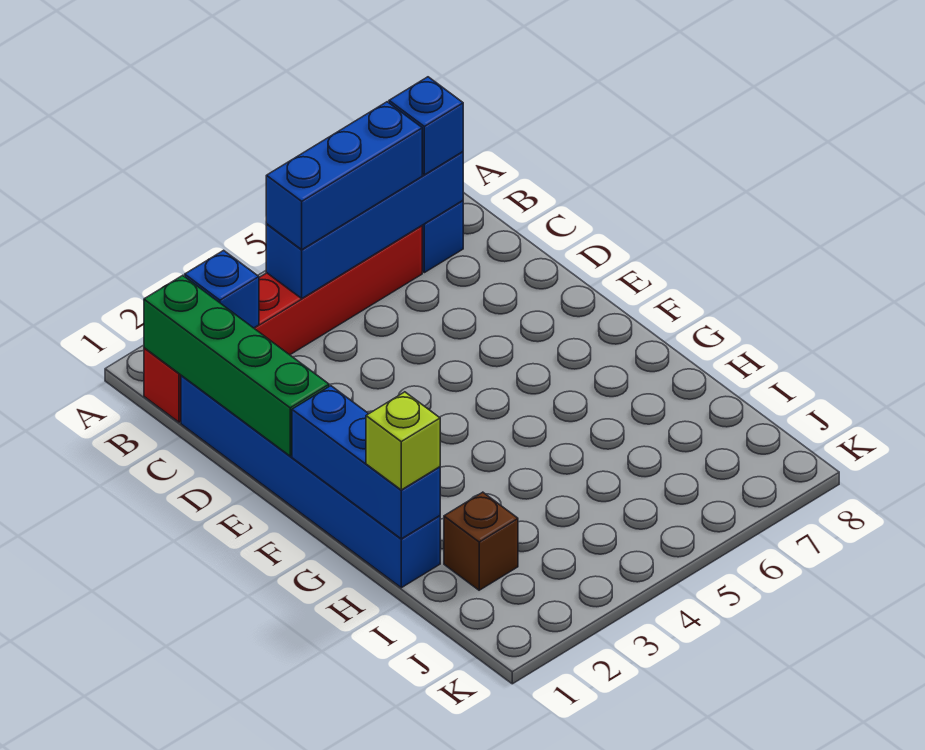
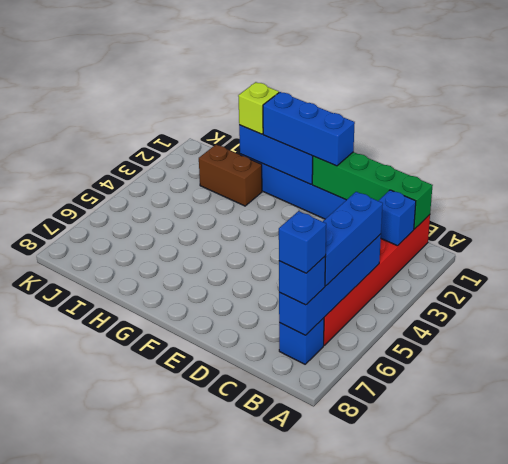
none -> blue brick B7 level 4
none -> blue brick E1:G1 level 3
brown brick I2 level 1 -> brown brick H2:I2 level 1

